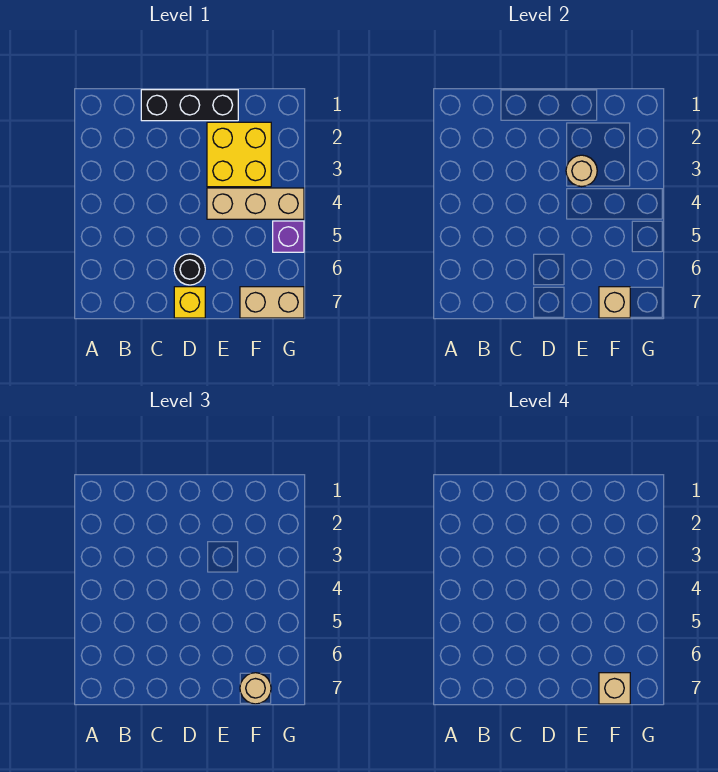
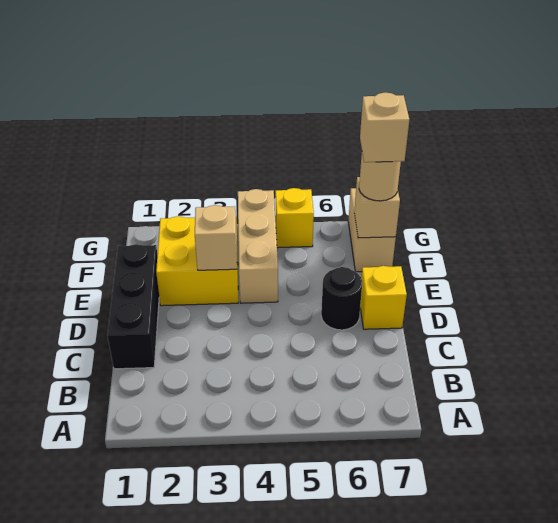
tan round brick E3 level 2 -> tan brick E3 level 2
purple brick G5 level 1 -> yellow brick G5 level 1

